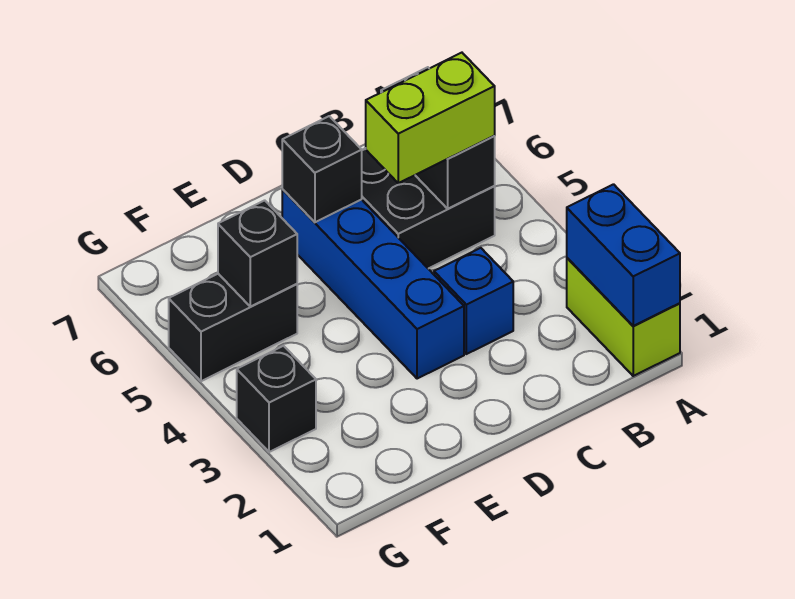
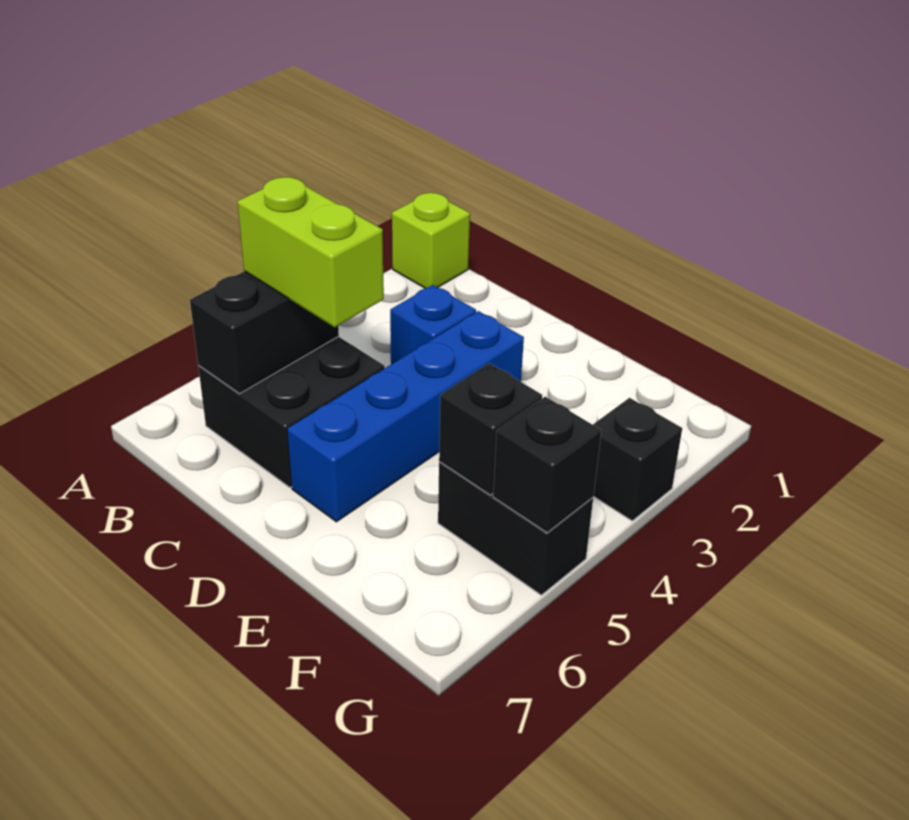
lime brick A1:A2 level 1 -> lime brick A1 level 1
blue brick A1:A2 level 2 -> none
black brick D6 level 2 -> black brick G5 level 2

